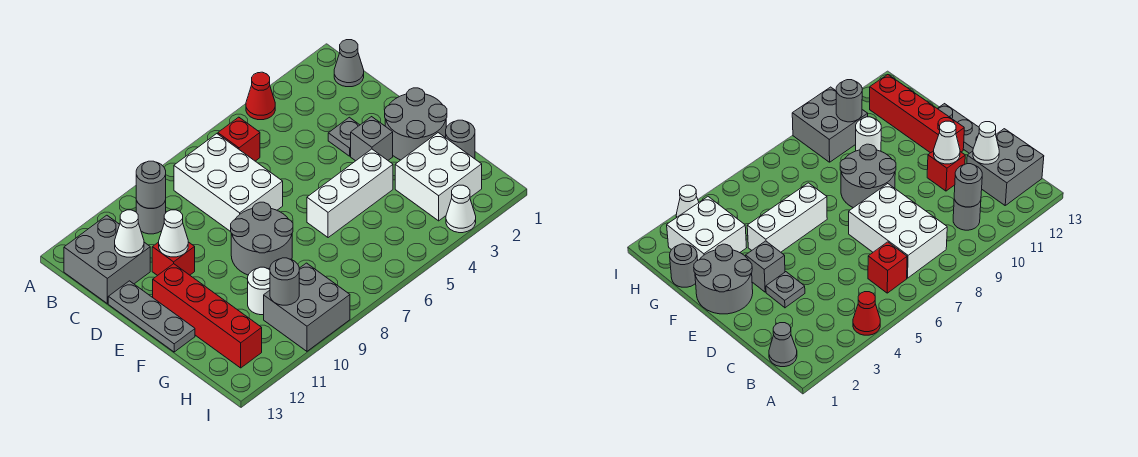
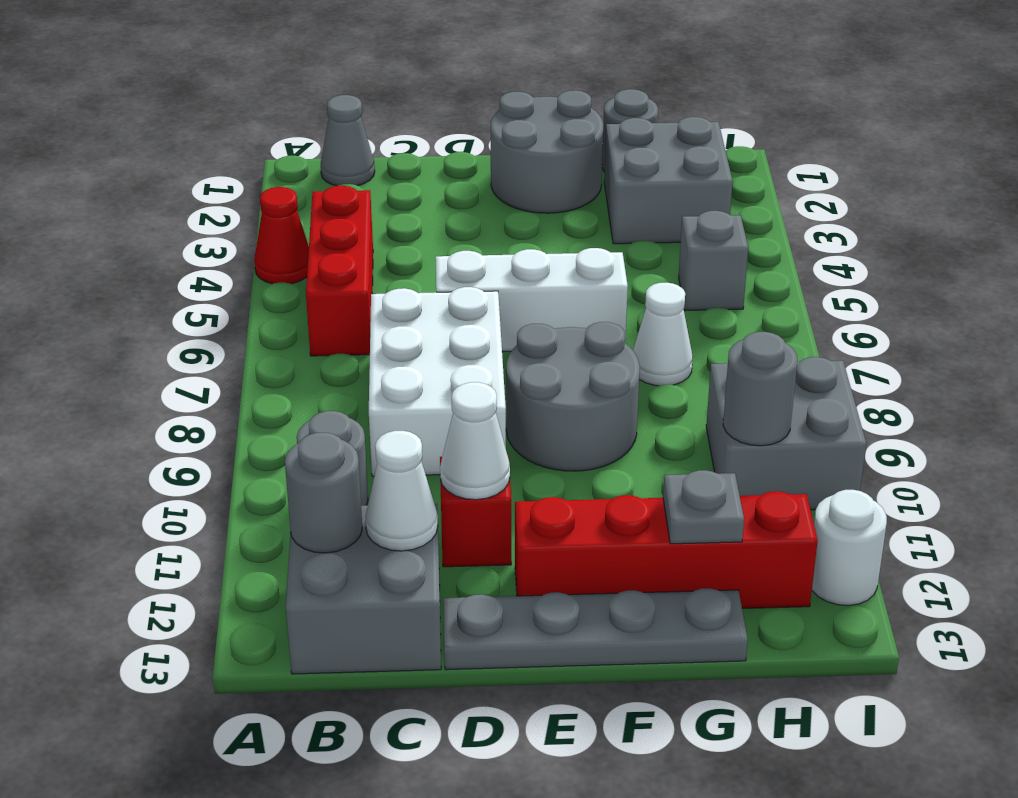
red brick B6 level 1 -> red brick B4:B6 level 1
white brick B7:D8 level 1 -> white brick C7:D9 level 1
grey round brick B10 level 2 -> grey round brick B12 level 2
grey plate D3 level 1 -> grey plate G12 level 2
grey plate D13:F13 level 1 -> grey plate D13:G13 level 1
grey brick E3 level 1 -> grey brick H5 level 1
white brick F4:F6 level 1 -> white brick D6:F6 level 1
white brick G2:H3 level 1 -> grey brick G2:H3 level 1
white round brick G10 level 1 -> white round brick I12 level 1
white cone I3 level 1 -> white cone G7 level 1

